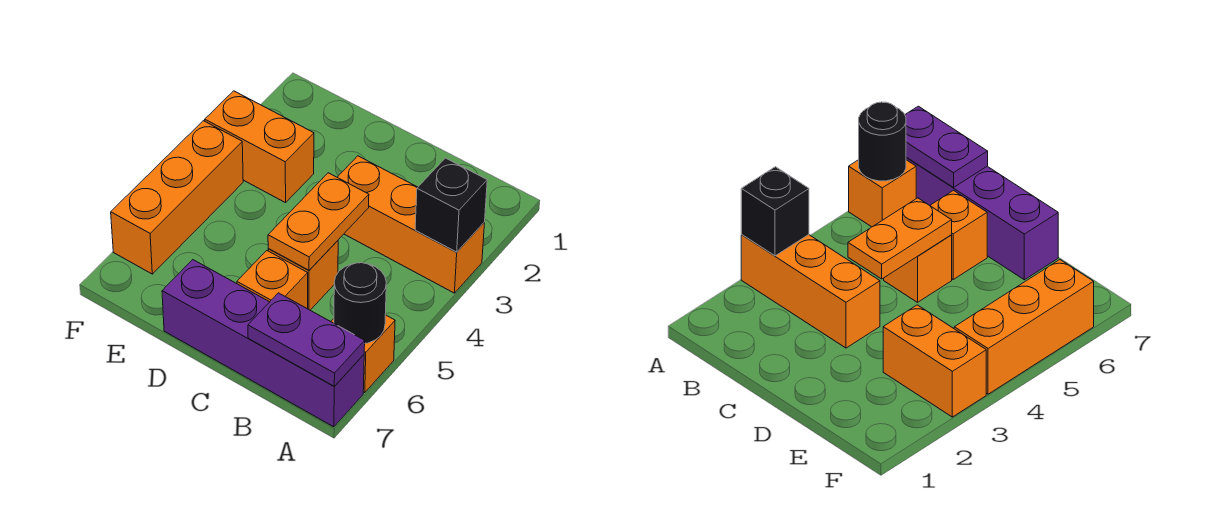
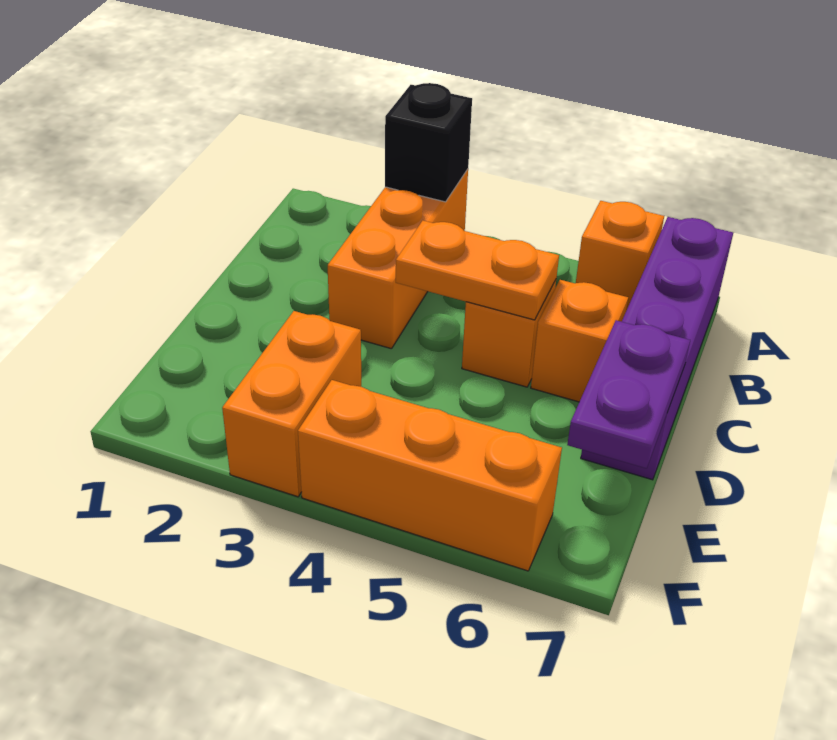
black round brick A6 level 2 -> none
purple plate A7:B7 level 2 -> purple plate D7:E7 level 2

